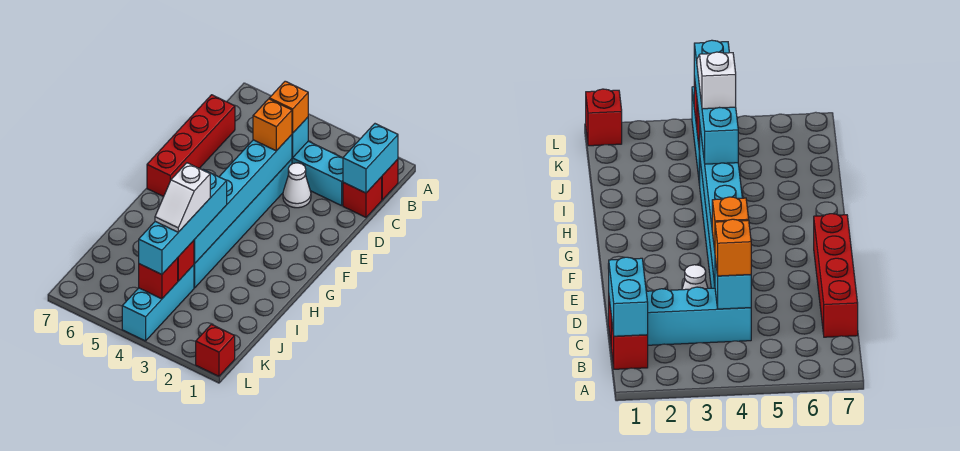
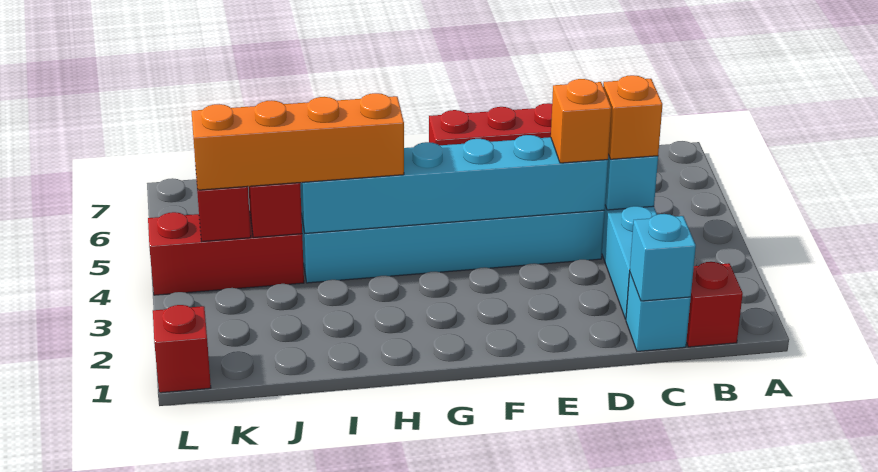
cyan brick B1:C1 level 2 -> cyan brick C1 level 2
red brick C1 level 1 -> cyan brick C1 level 1
white cone D3 level 1 -> none
cyan brick H4:K4 level 3 -> orange brick H4:K4 level 3
white slope I4:J4 level 4 top I -> none
cyan brick J4:L4 level 1 -> red brick J4:L4 level 1

